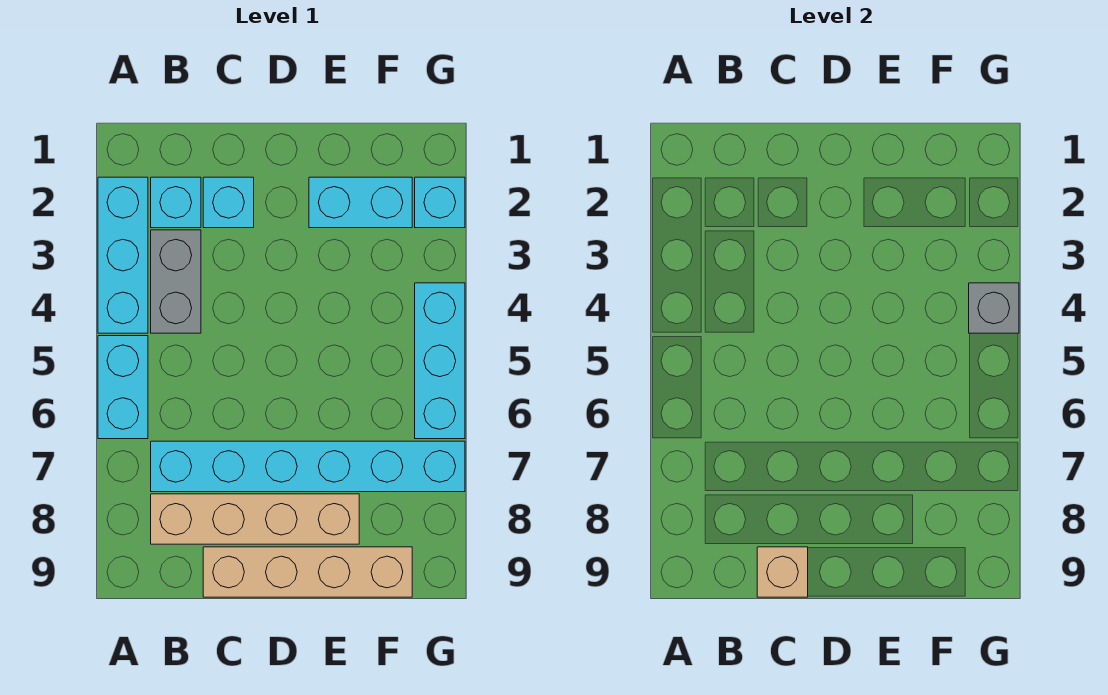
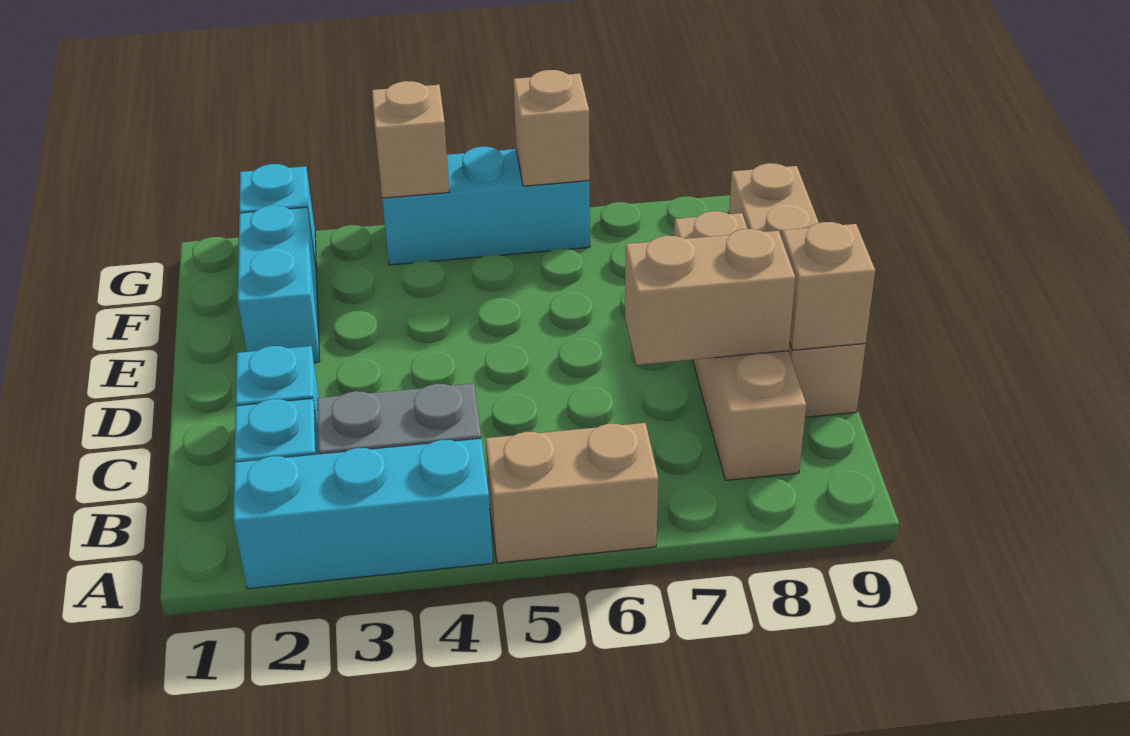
cyan brick A5:A6 level 1 -> tan brick A5:A6 level 1
cyan brick B7:G7 level 1 -> none
none -> tan brick C7:C8 level 2
grey brick G4 level 2 -> tan brick G4 level 2
none -> tan brick G6 level 2

